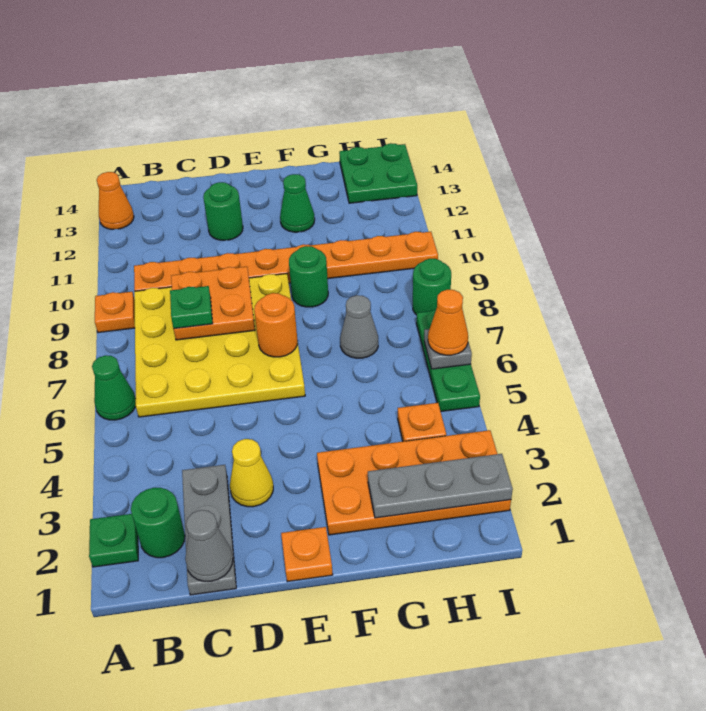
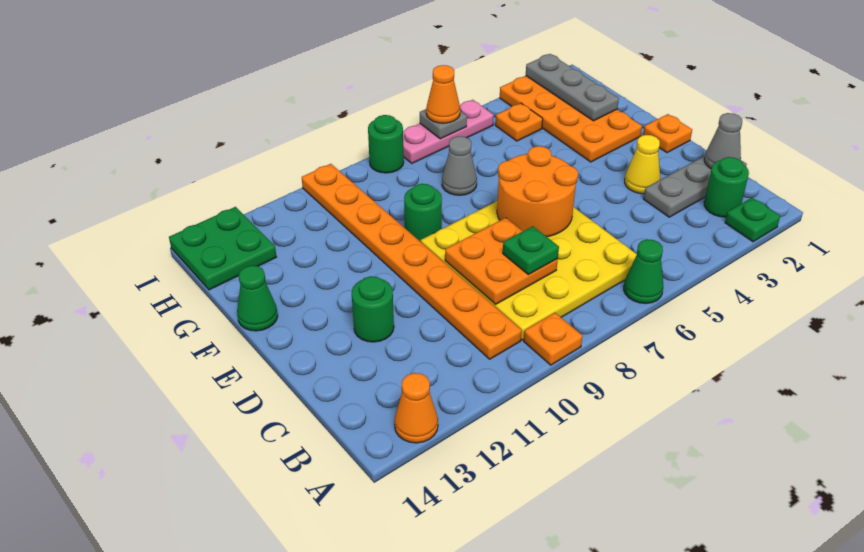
orange round brick E7 level 2 -> orange round brick D6:E7 level 2
green cone F12 level 1 -> green cone F14 level 1
green plate I5:I7 level 1 -> pink plate I5:I7 level 1

